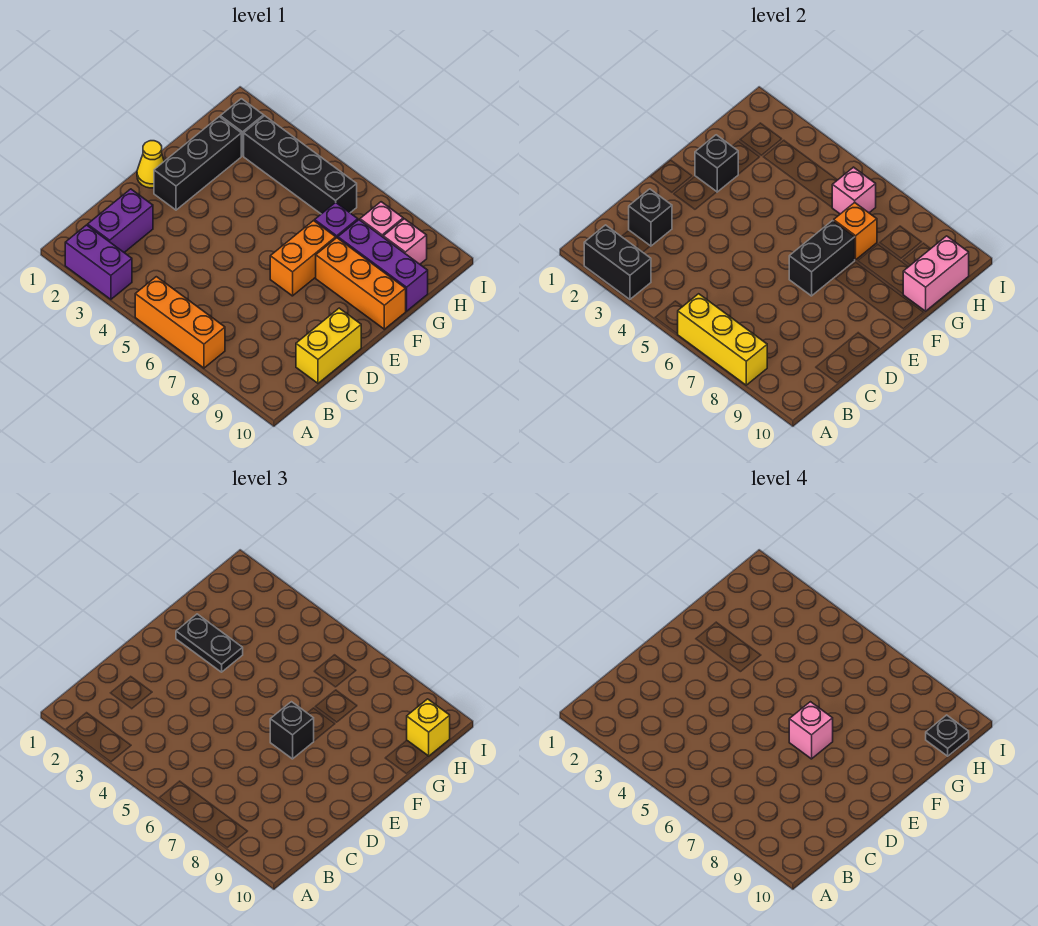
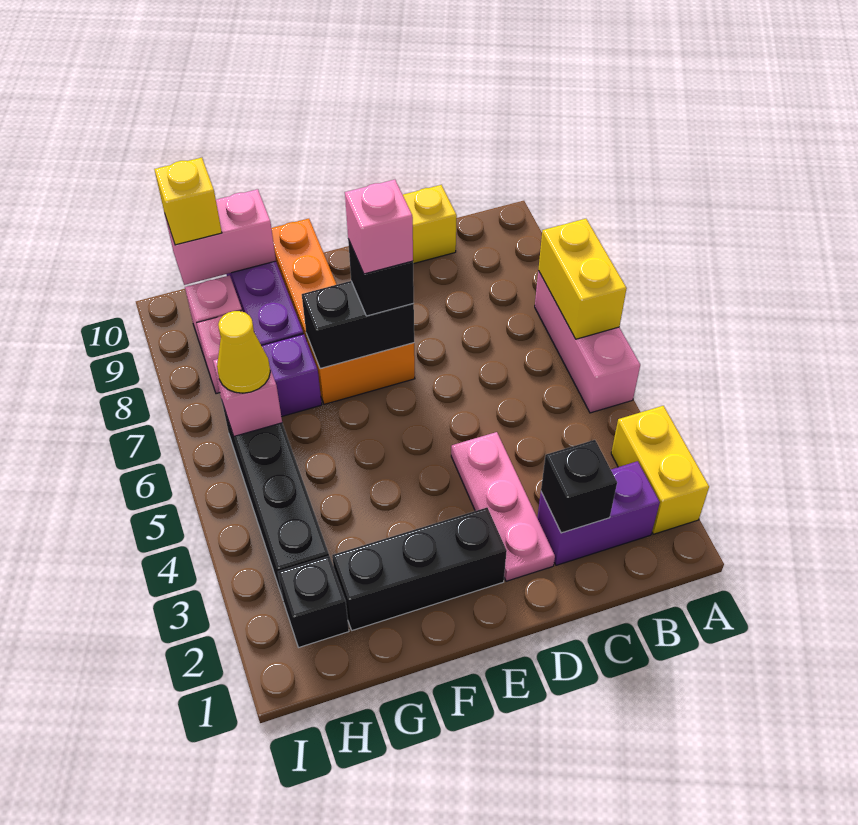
purple brick A2:A3 level 1 -> yellow brick A2:A3 level 1
black brick A2:A3 level 2 -> none
orange brick A5:A7 level 1 -> pink brick A5:A7 level 1
yellow brick A6:A8 level 2 -> yellow brick A6:A7 level 2
none -> pink plate D2:D4 level 1
yellow cone E1 level 1 -> yellow cone H6 level 3
black brick F2 level 2 -> none
black plate F2:F3 level 3 -> none
orange brick G7 level 2 -> none
black plate H10 level 4 -> none

